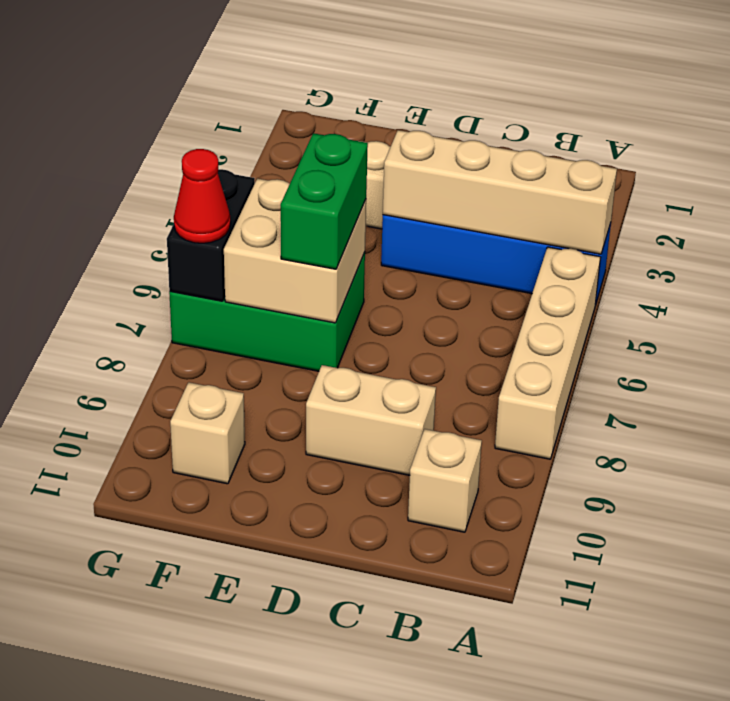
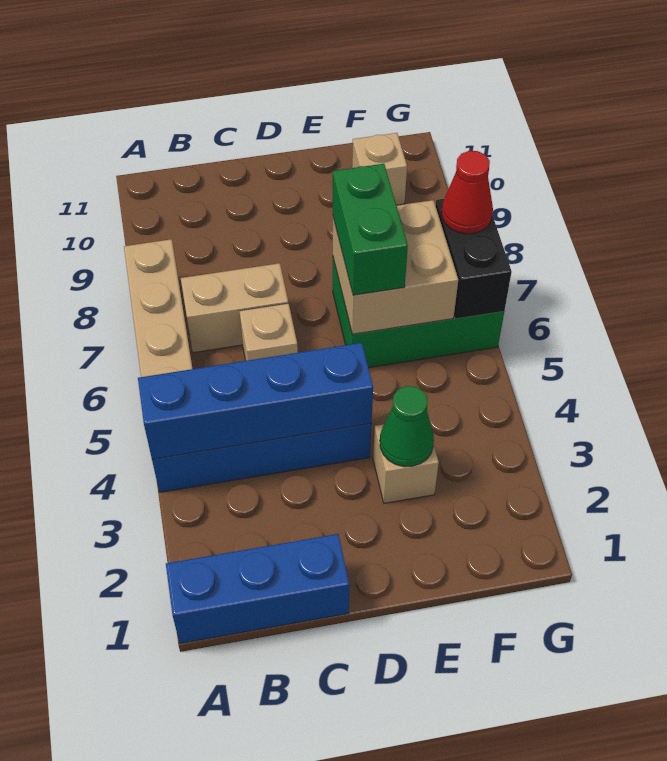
none -> blue brick A1:C1 level 1
tan brick A4:D4 level 2 -> blue brick A4:D4 level 2
tan brick B10 level 1 -> tan brick C6 level 1
tan brick C9:D9 level 1 -> tan brick B7:C7 level 1
none -> green cone E3 level 2

